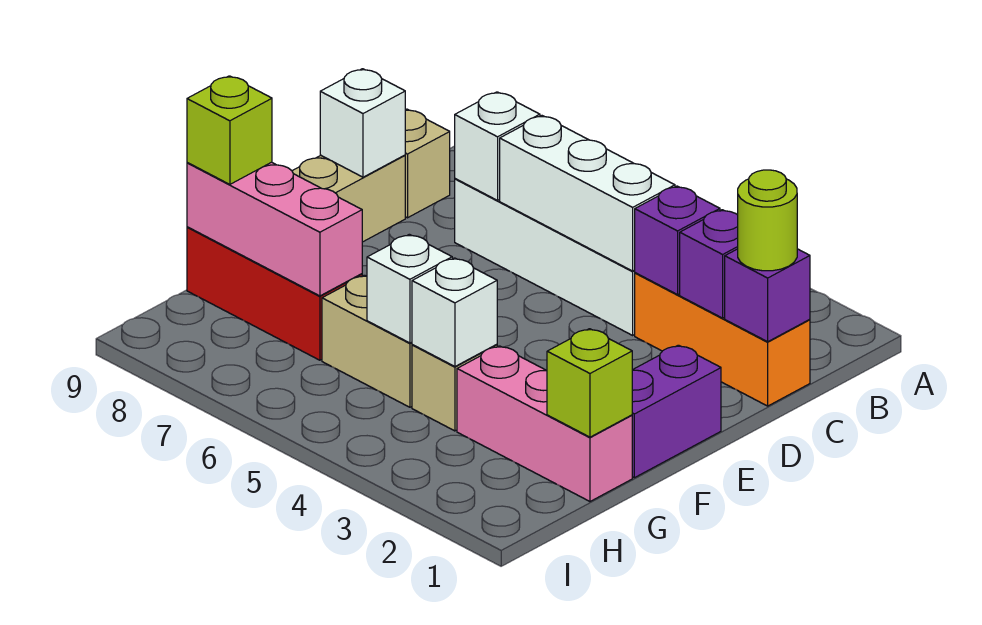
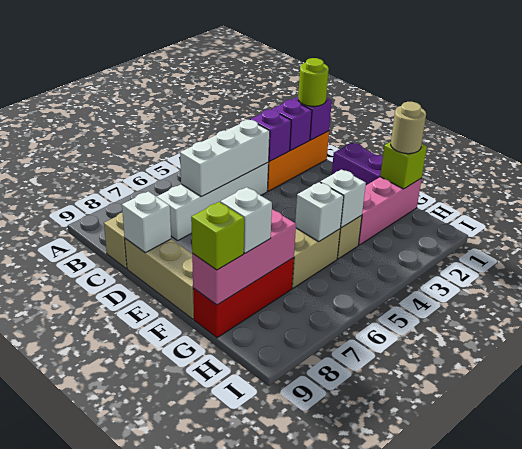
white brick C7 level 2 -> white brick G8 level 3
none -> tan round brick G1 level 3

